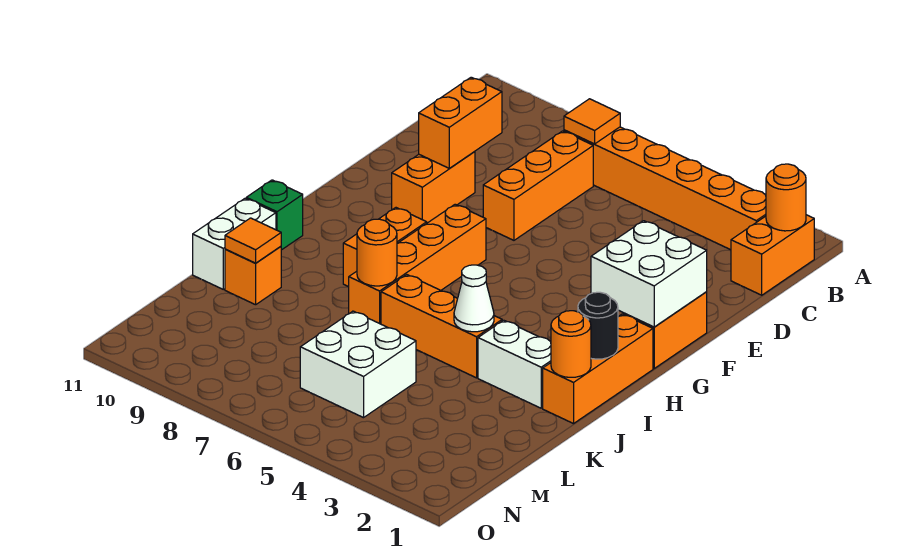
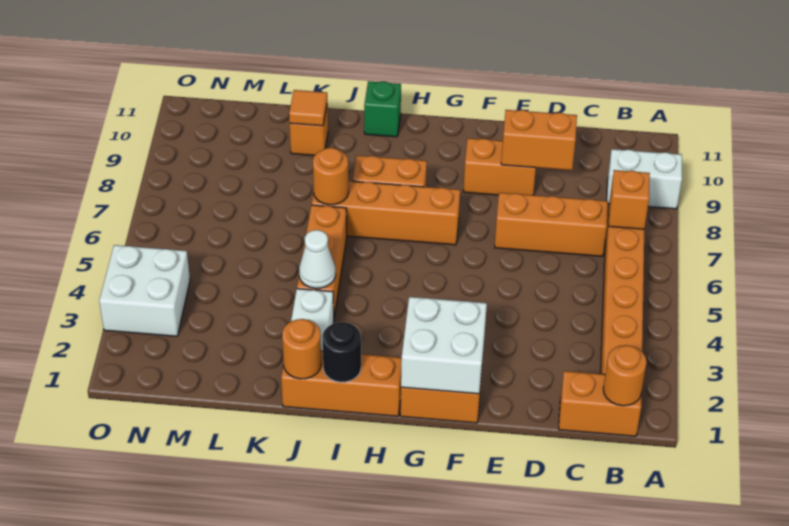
orange tile B7 level 2 -> orange brick B7 level 2
white brick J11:K11 level 1 -> white brick A9:B9 level 1
white brick L5:M6 level 1 -> white brick N3:O4 level 1

